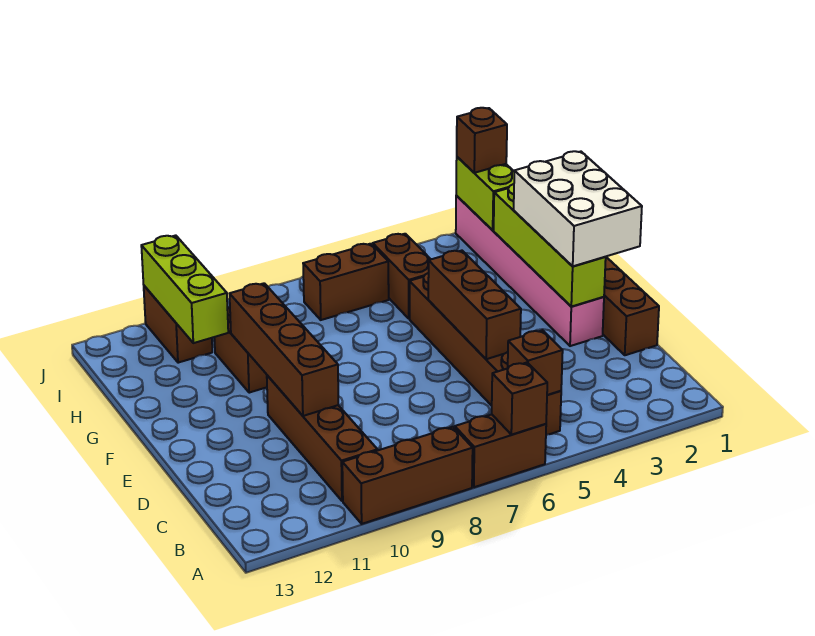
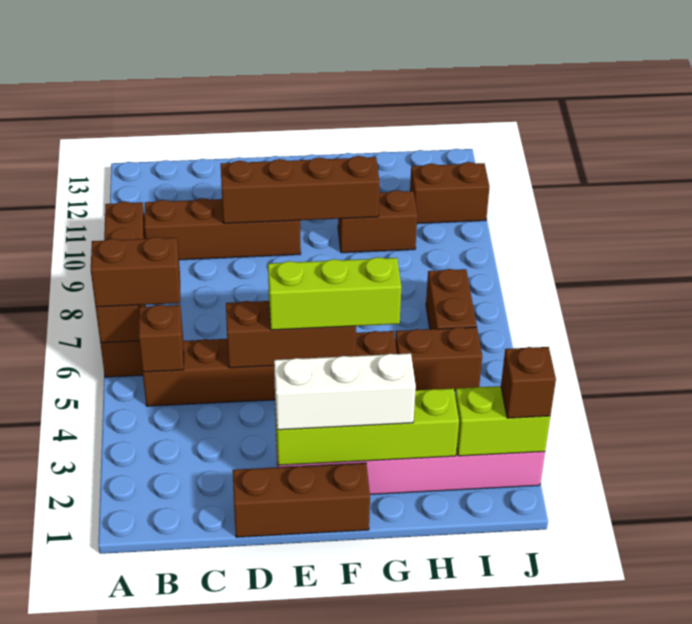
none -> brown brick A6:B6 level 3
white brick E1:G2 level 3 -> white brick E2:G2 level 3
lime brick H11:J11 level 2 -> lime brick E5:G5 level 3

